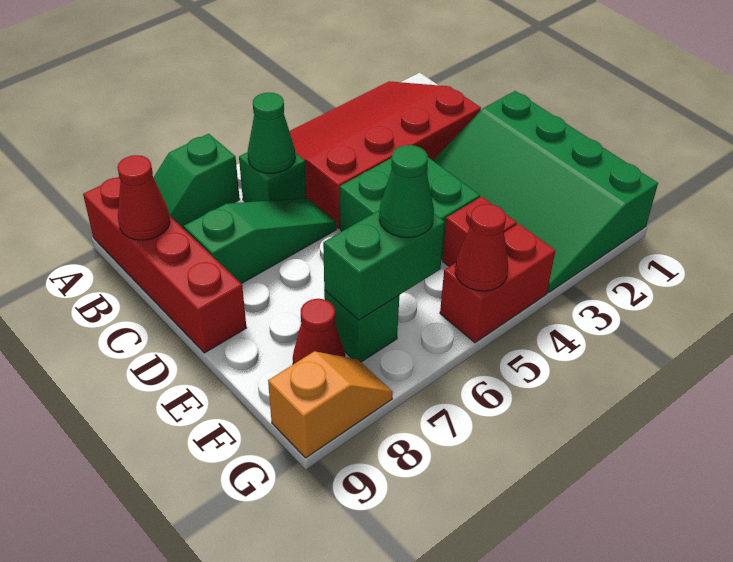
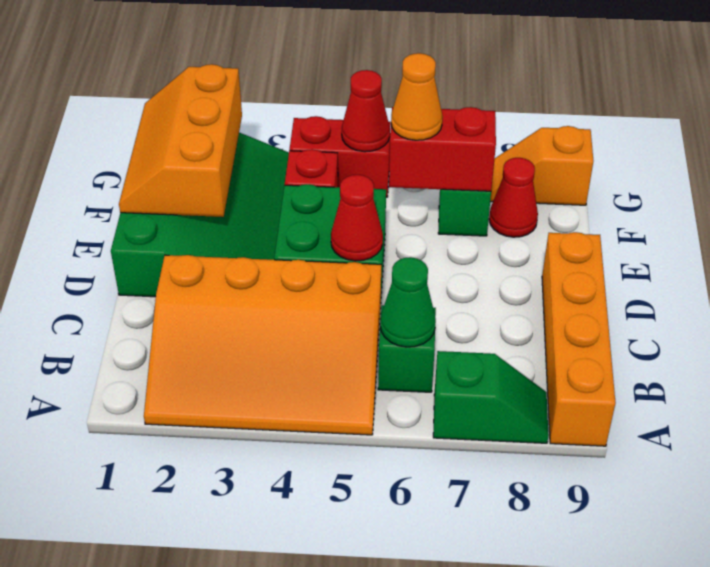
red slope A2:C5 level 1 top C -> orange slope A2:C5 level 1 top C
red brick A9:D9 level 1 -> orange brick A9:D9 level 1
red cone B9 level 2 -> red cone D5 level 2
green slope C6:C8 level 1 top 8 -> none
none -> orange slope E1:G2 level 2 top 2
green brick F6:F7 level 2 -> red brick F6:F7 level 2
green cone F6 level 3 -> orange cone F6 level 3

